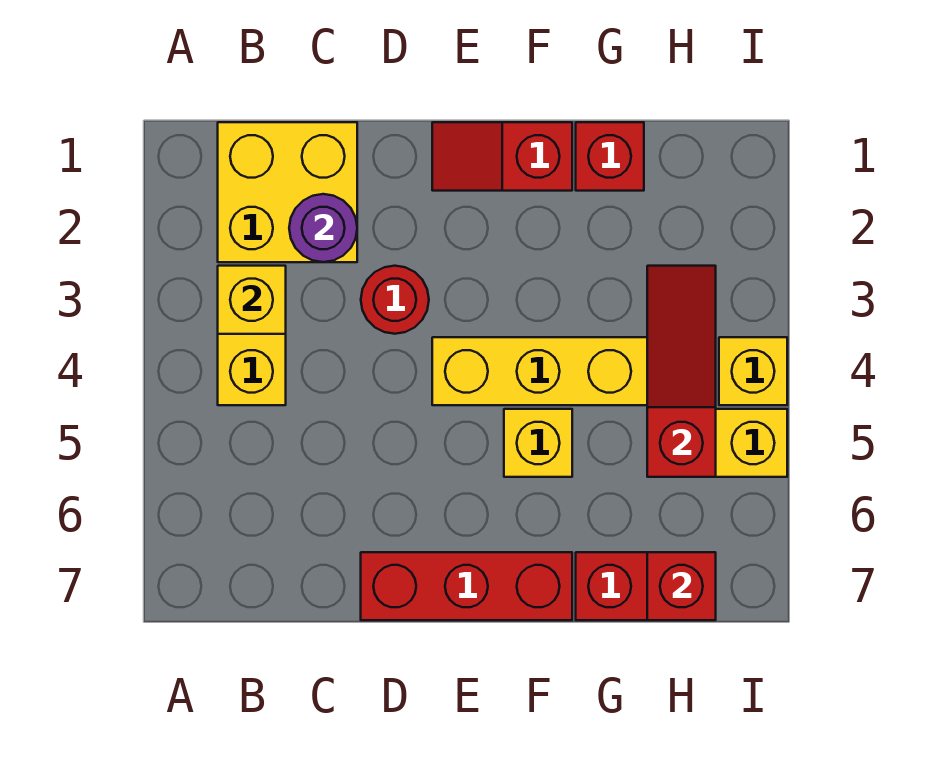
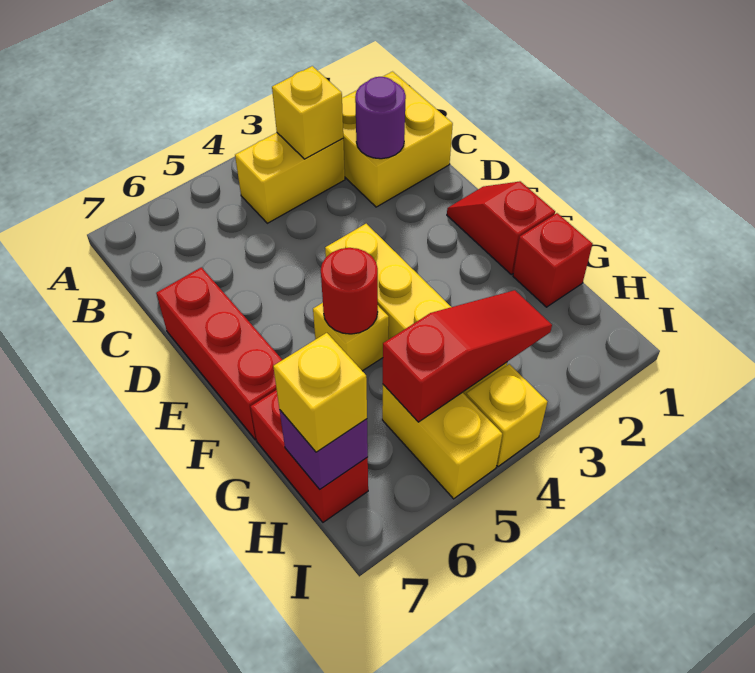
red round brick D3 level 1 -> red round brick F5 level 2
red brick H7 level 2 -> purple brick H7 level 2
none -> yellow brick H7 level 3

